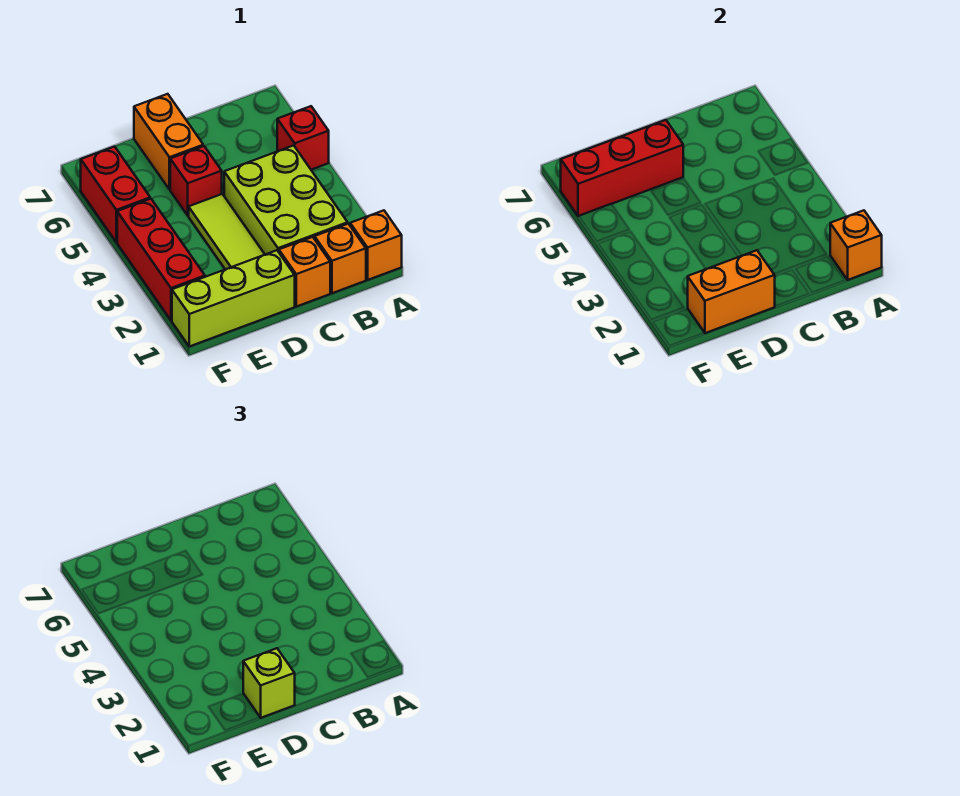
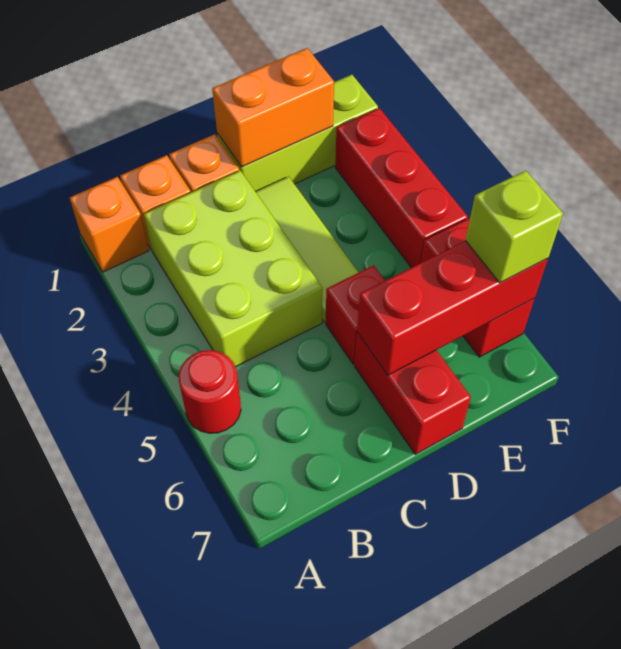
orange brick A1 level 2 -> none
red brick A5 level 1 -> red round brick A5 level 1
lime brick D1 level 3 -> lime brick F6 level 3
orange brick D6:D7 level 1 -> red brick D6:D7 level 1

